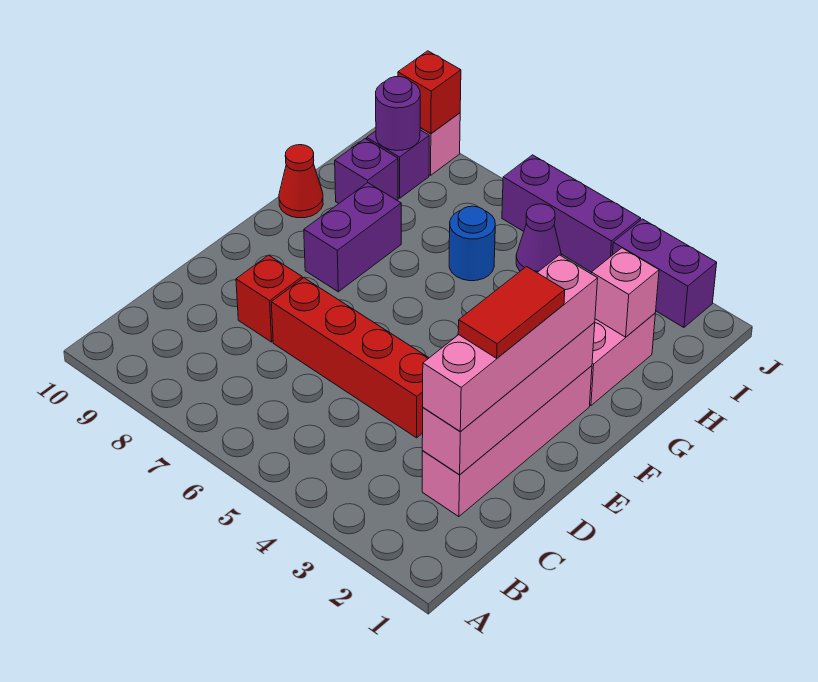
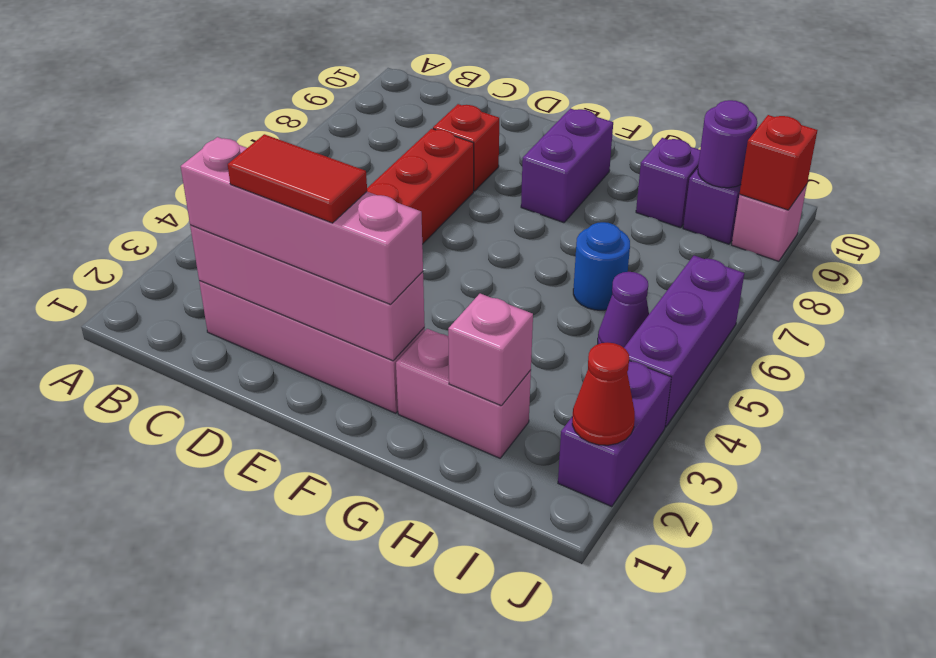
purple brick F8:G8 level 1 -> purple brick F8:F9 level 1
red cone G10 level 1 -> red cone J2 level 2

